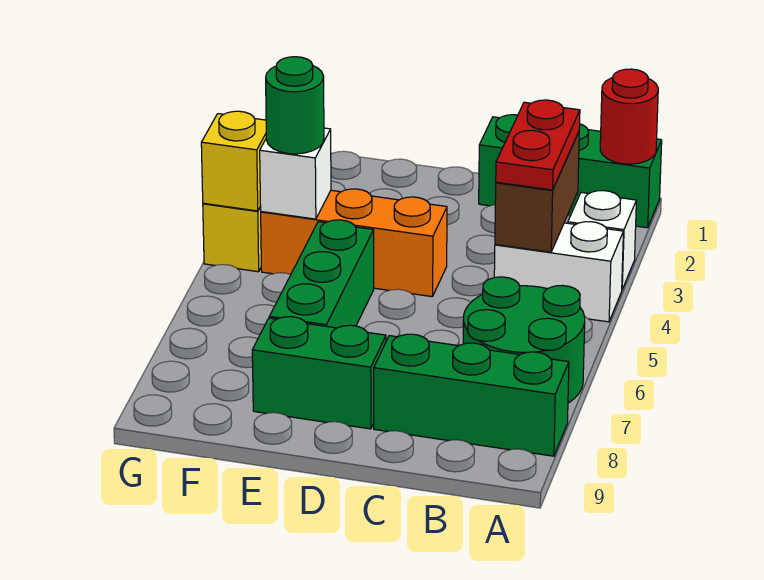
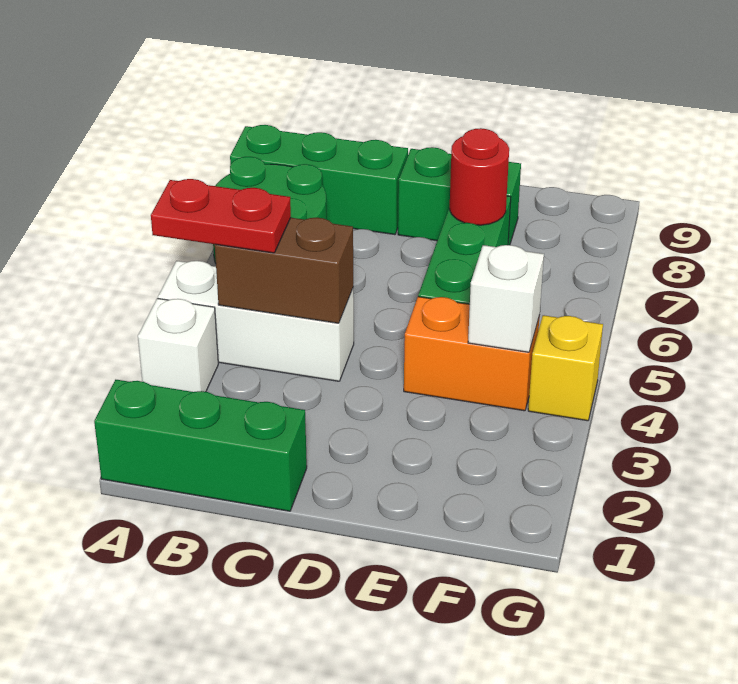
red round brick A1 level 2 -> red round brick E7 level 2
white brick A4:B4 level 1 -> white brick A4:C4 level 1
brown brick B3:B4 level 2 -> brown brick B4:C4 level 2
red plate B3:B4 level 3 -> red plate A4:B4 level 3
orange brick D4:F4 level 1 -> orange brick E4:F4 level 1
green round brick F4 level 3 -> none
yellow brick G4 level 2 -> none

